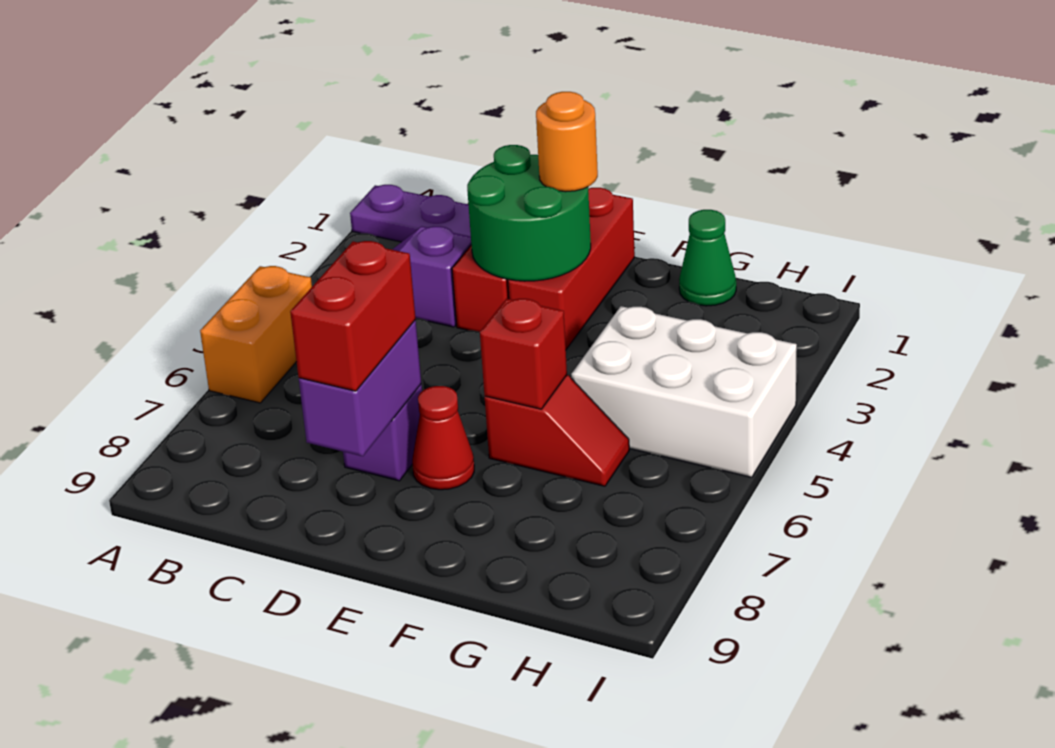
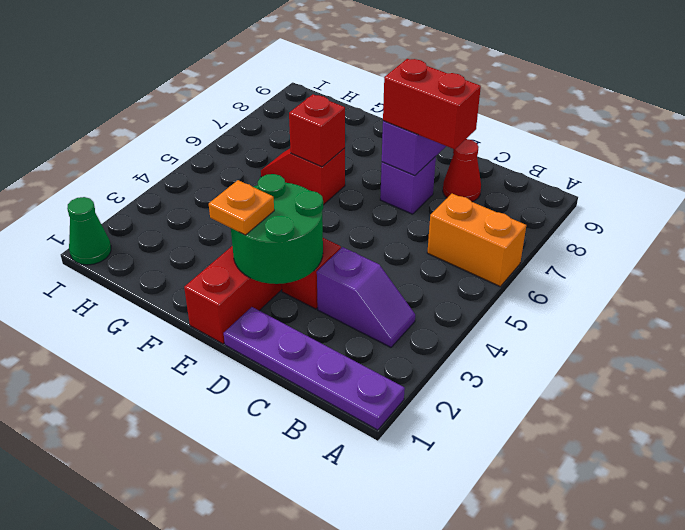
orange brick A5:A6 level 1 -> orange brick A6:B6 level 1
red brick D7:D8 level 3 -> red brick C7:D7 level 3
orange round brick E2 level 3 -> orange plate E2 level 3
red cone E7 level 1 -> red cone C8 level 1
green cone G1 level 1 -> green cone I1 level 1
white brick G4:I5 level 1 -> none

